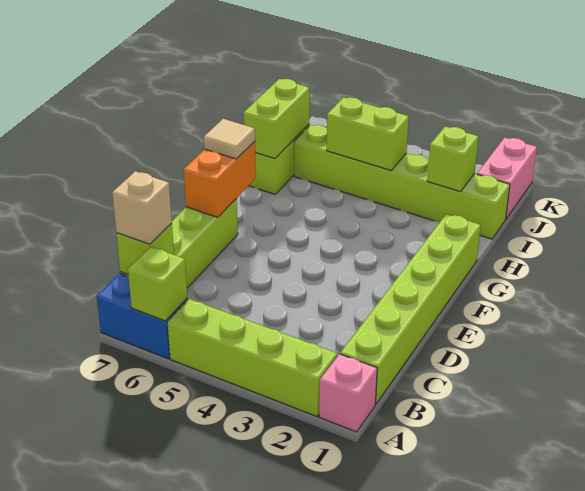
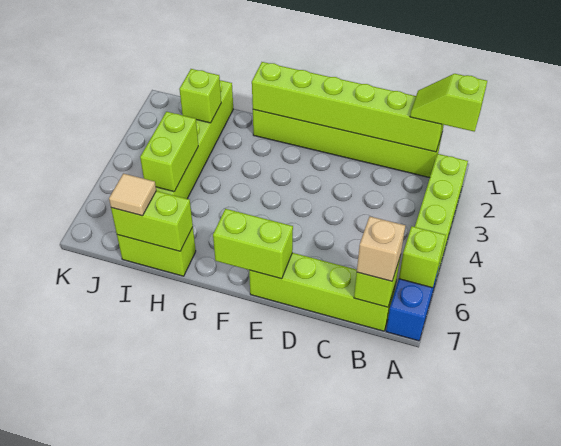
pink brick A1 level 1 -> none
none -> lime slope A1:B1 level 3 top A
none -> lime brick B1:G1 level 2
orange brick E7:F7 level 2 -> lime brick E7:F7 level 2
tan tile F7 level 3 -> tan tile I7 level 3
pink brick J1:K1 level 1 -> none

